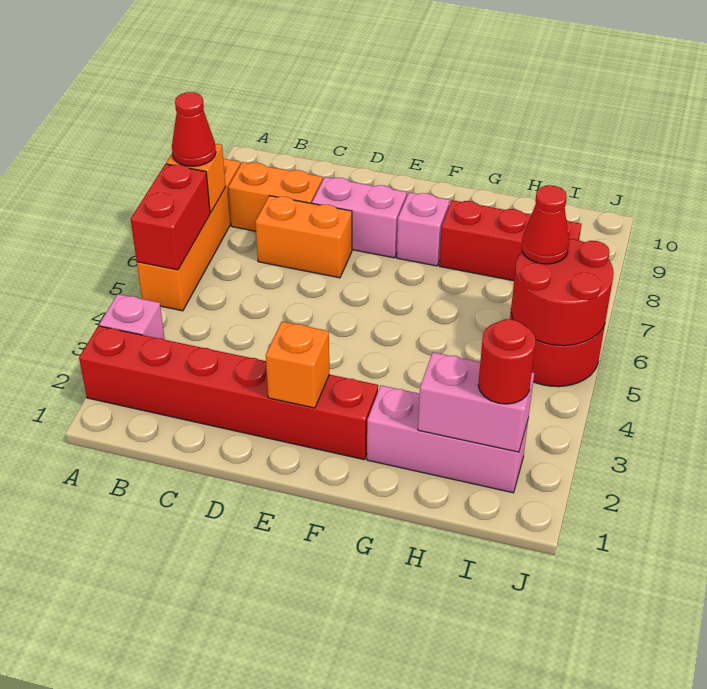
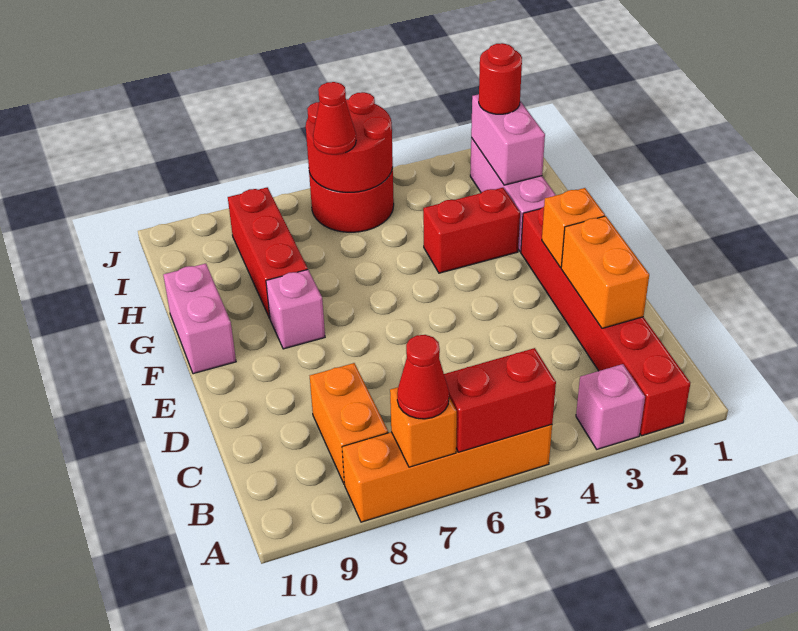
orange brick C7:D7 level 1 -> orange brick C2:D2 level 2
pink brick D8:E8 level 1 -> pink brick F10:G10 level 1
none -> red brick G3:G4 level 1

